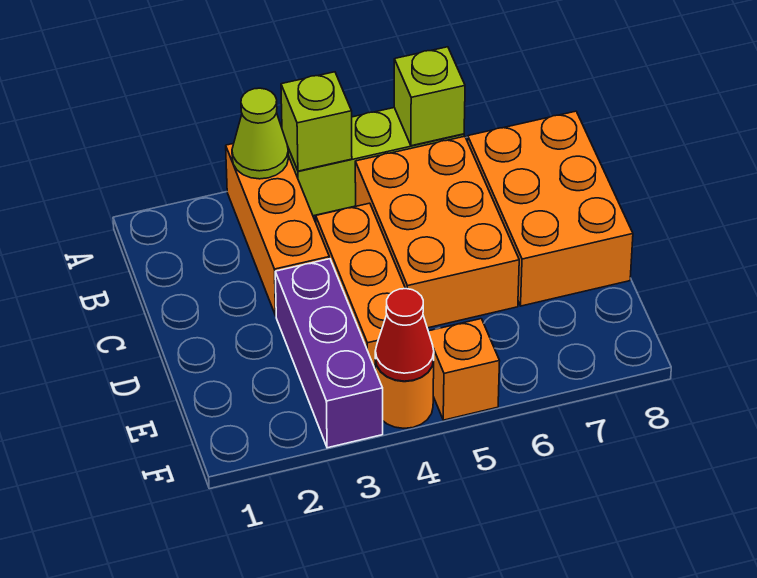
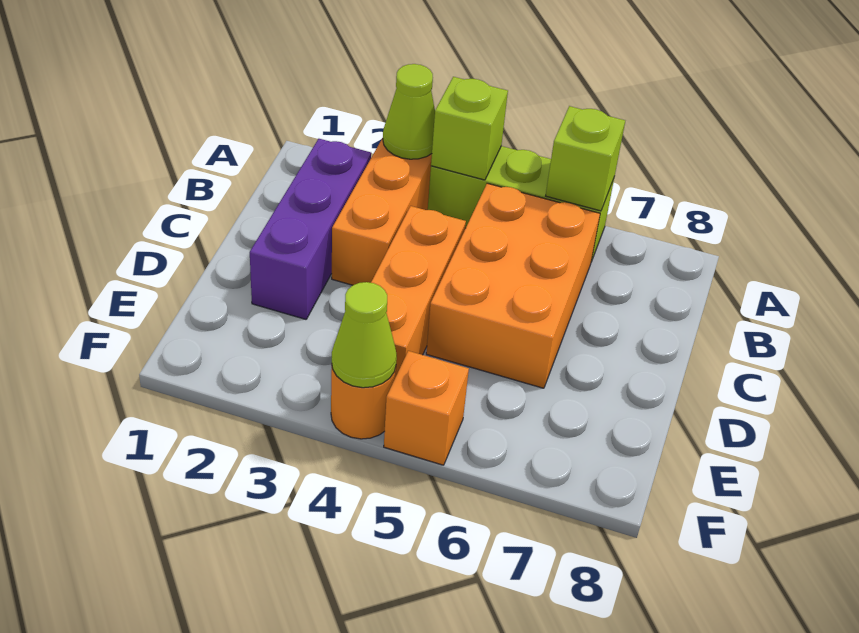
orange brick B7:D8 level 1 -> none
purple brick D3:F3 level 1 -> purple brick B2:D2 level 1
red cone F4 level 2 -> lime cone F4 level 2

